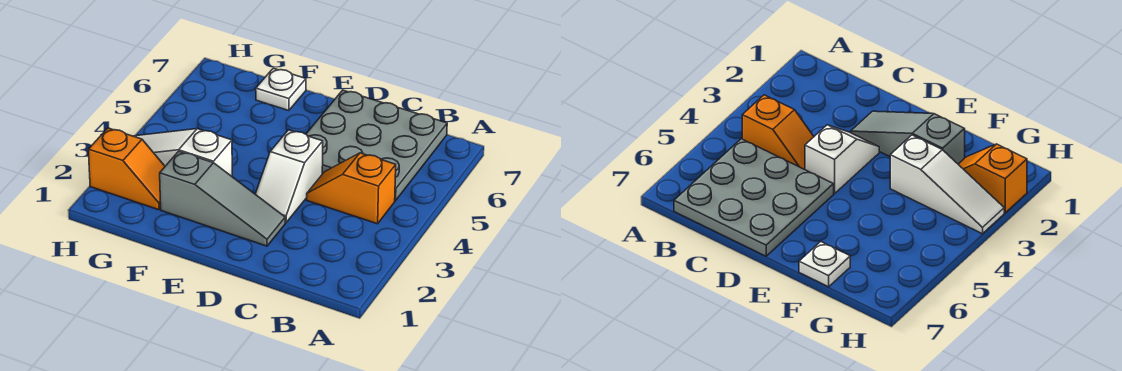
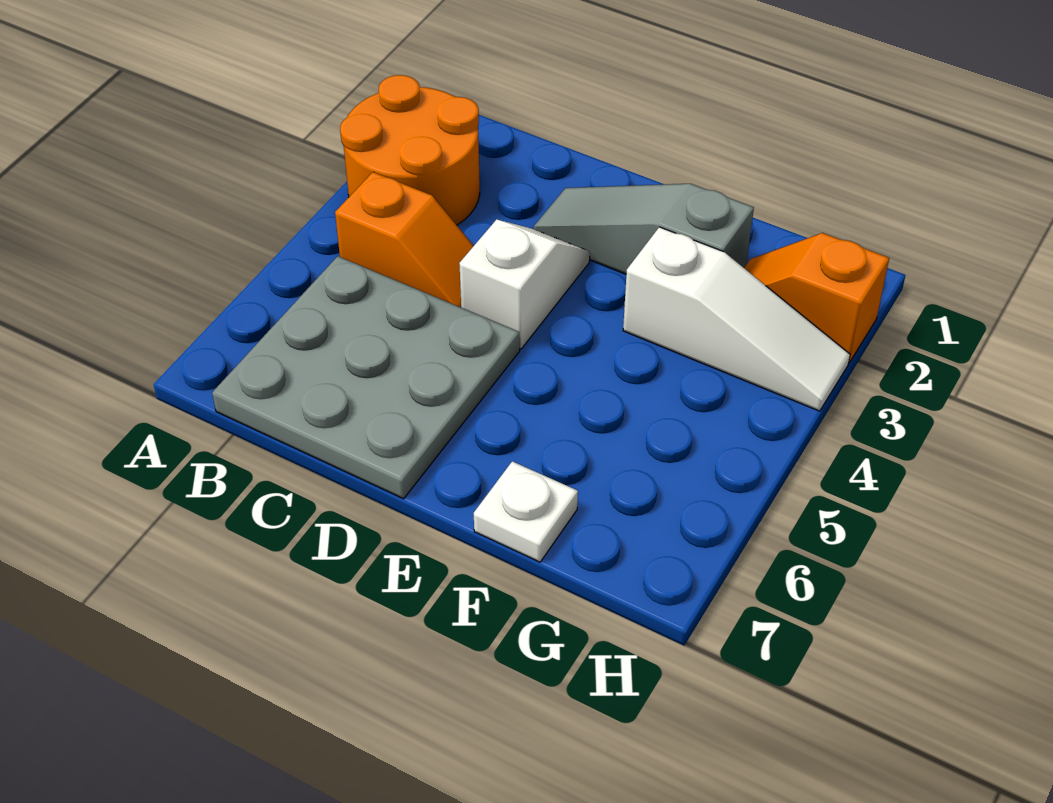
none -> orange round brick A2:B3 level 1

